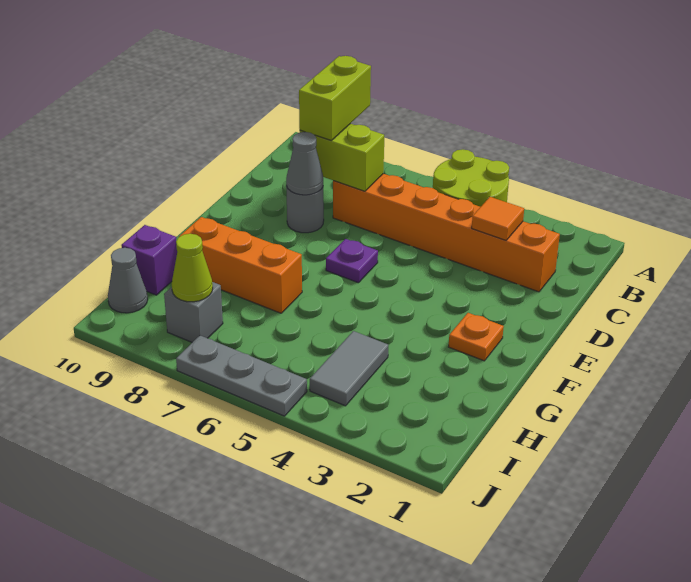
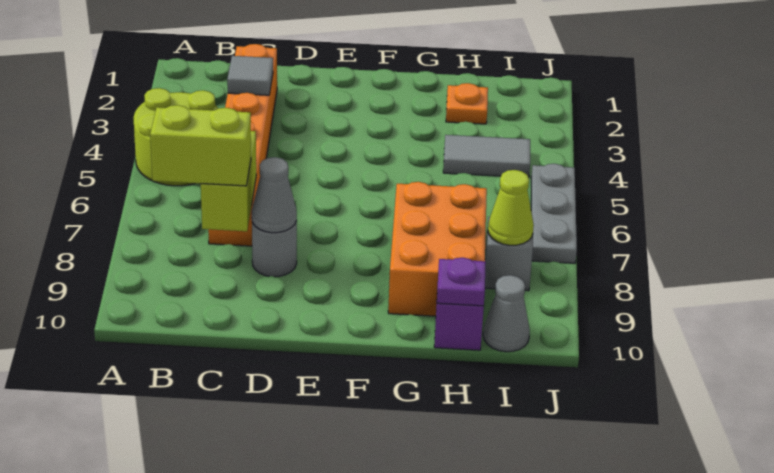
orange tile C3 level 2 -> grey tile C3 level 2
purple plate E6 level 1 -> purple plate H10 level 2
orange plate F2 level 1 -> orange plate H2 level 1
orange brick G7:G9 level 1 -> orange brick G7:H9 level 1

